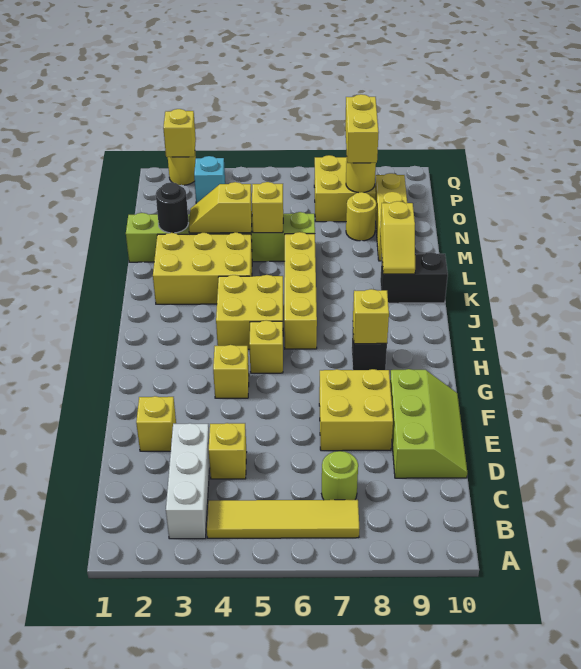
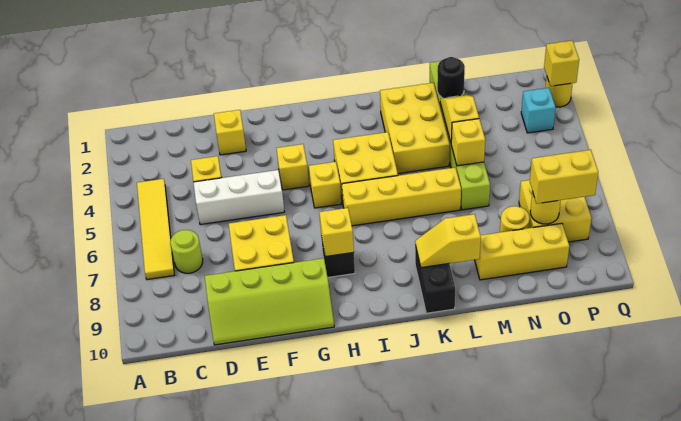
white brick B3:D3 level 1 -> white brick D5:F5 level 1
lime slope D9:F10 level 1 top 9 -> lime slope D9:G10 level 1 top 9

